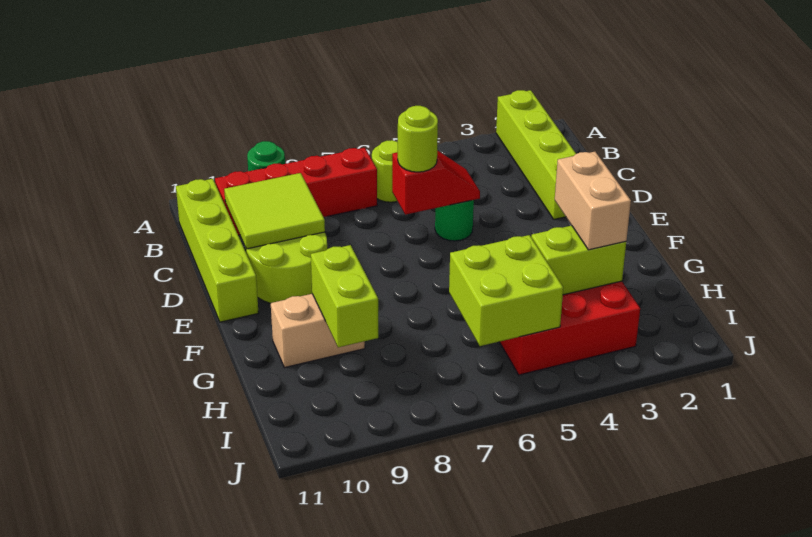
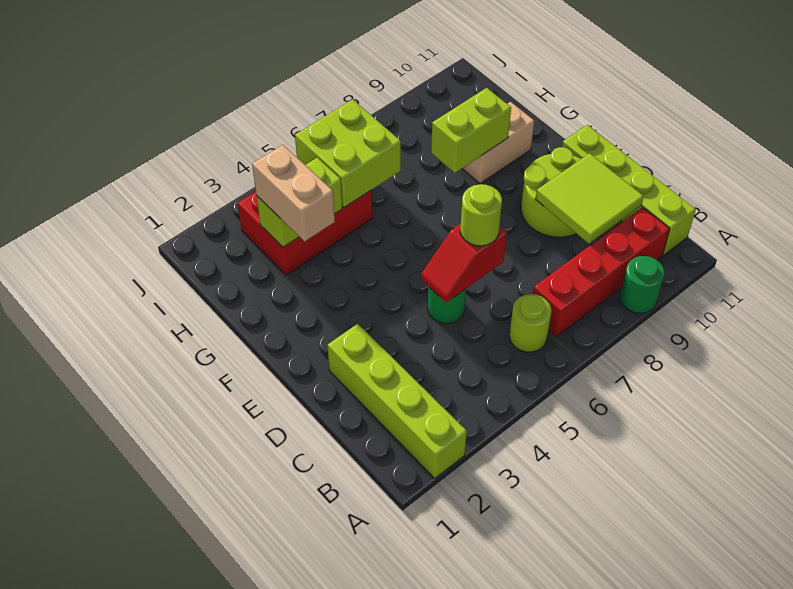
lime brick G9:H9 level 2 -> lime brick G8:G9 level 2

